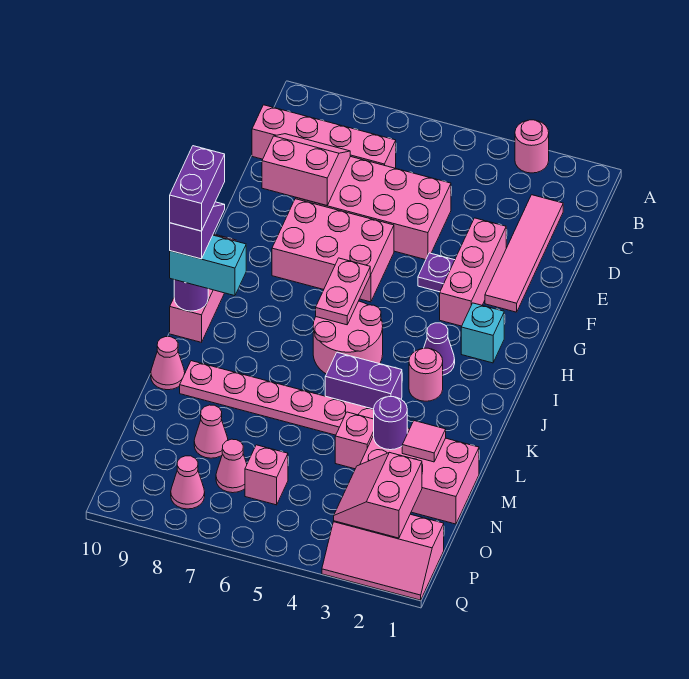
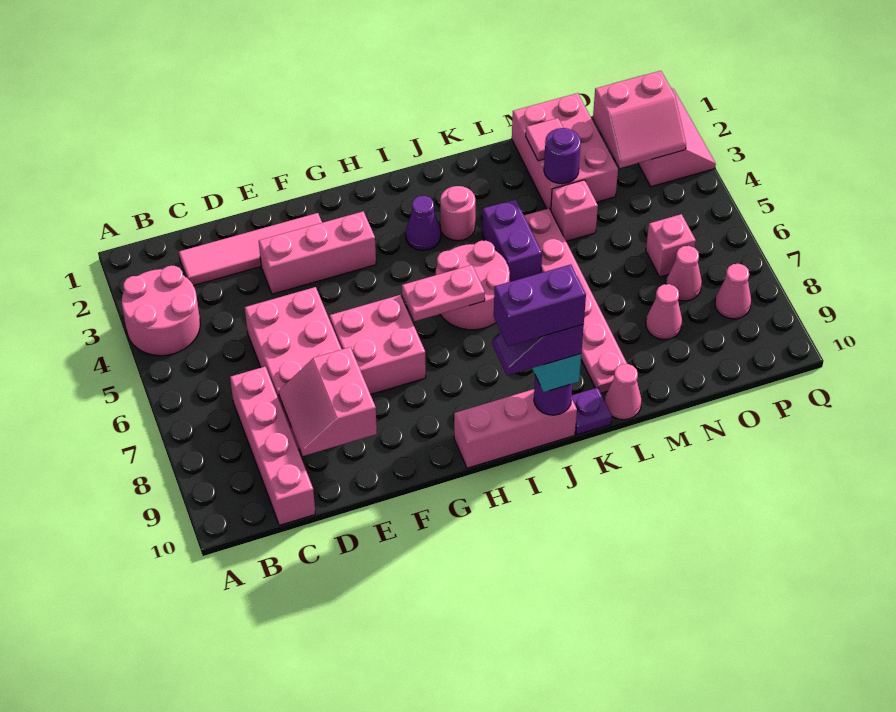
pink round brick A3 level 1 -> pink round brick A3:B4 level 1
purple plate F4 level 1 -> purple plate K10 level 1
pink brick F6:G8 level 1 -> pink brick F6:G7 level 1
cyan brick H2 level 1 -> none

